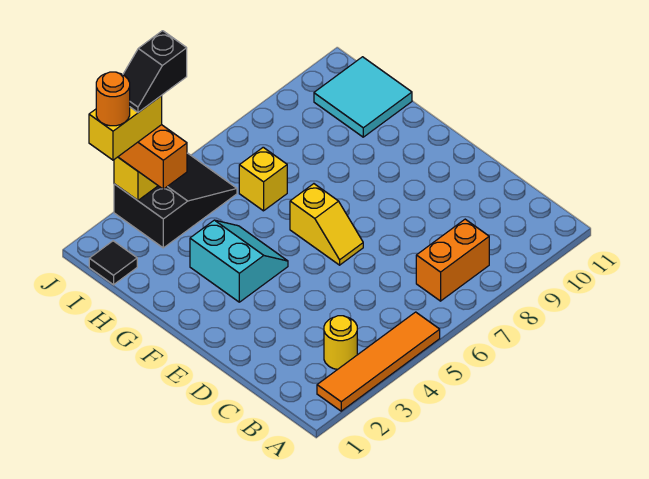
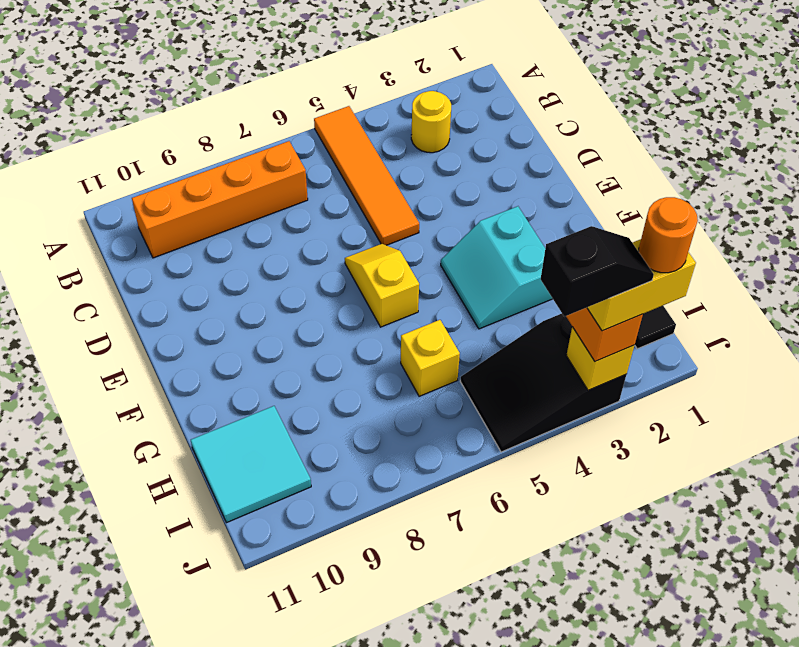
orange tile A2:A5 level 1 -> orange tile A5:D5 level 1
orange brick B7:B8 level 1 -> orange brick B7:B10 level 1

